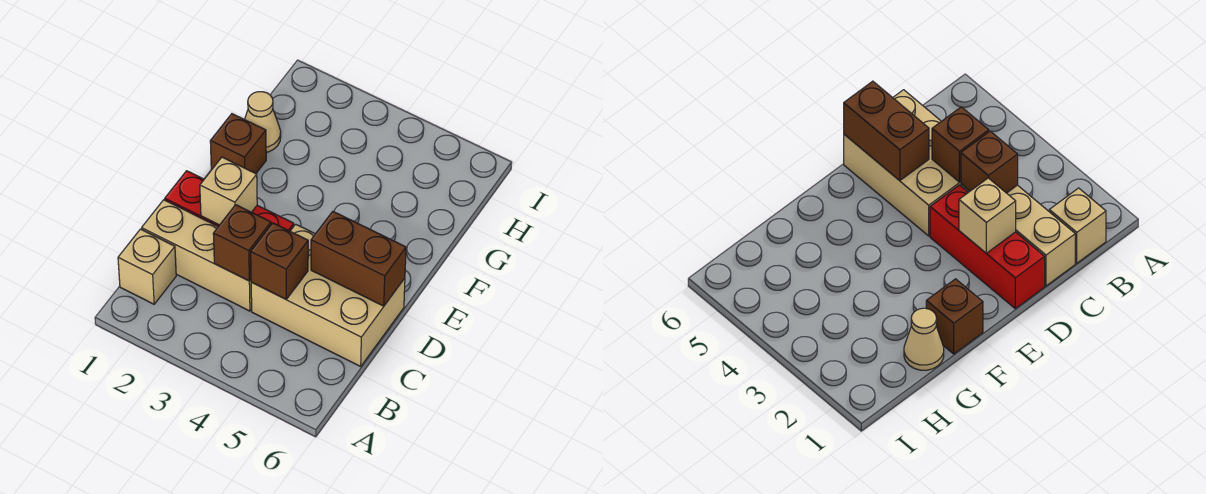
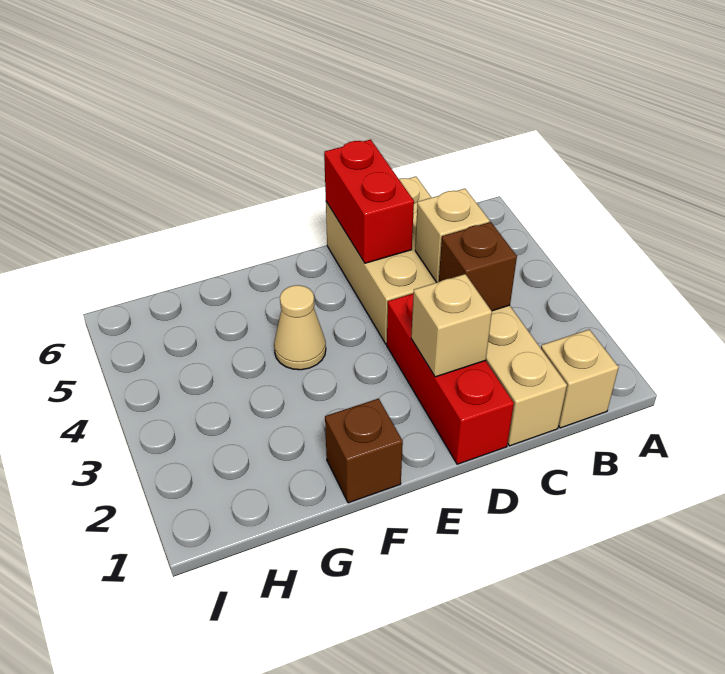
brown brick C4 level 2 -> tan brick C4 level 2
brown brick D5:D6 level 2 -> red brick D5:D6 level 2
tan cone G1 level 1 -> tan cone F4 level 1

